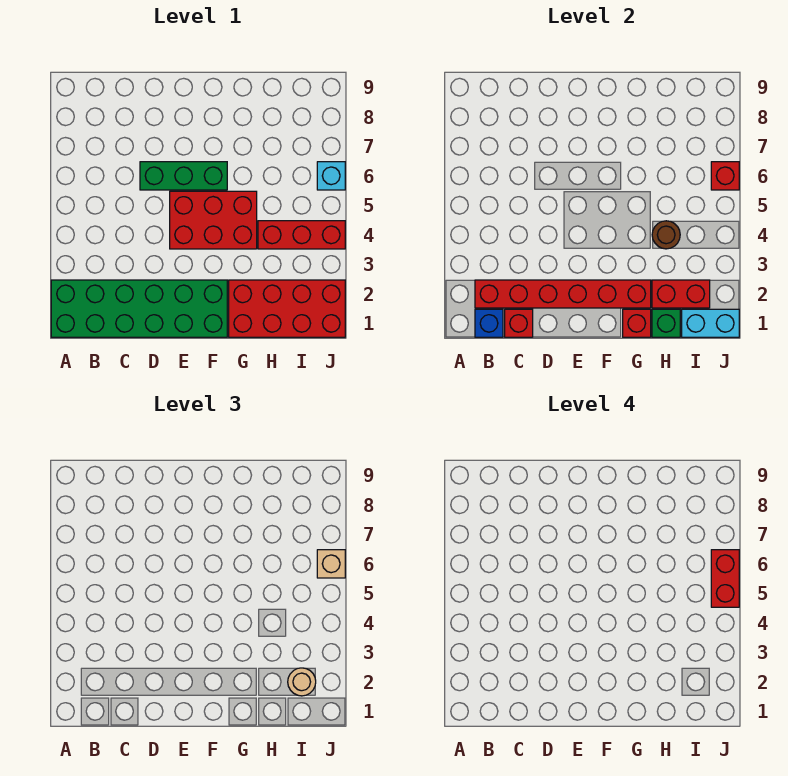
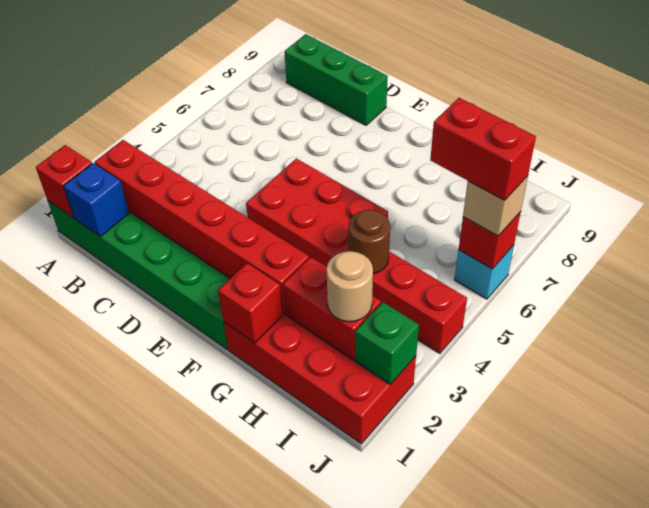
red brick C1 level 2 -> red brick A1 level 2
green brick D6:F6 level 1 -> green brick B9:D9 level 1
green brick H1 level 2 -> green brick J2 level 2
cyan brick I1:J1 level 2 -> none
red brick J5:J6 level 4 -> red brick I6:J6 level 4

